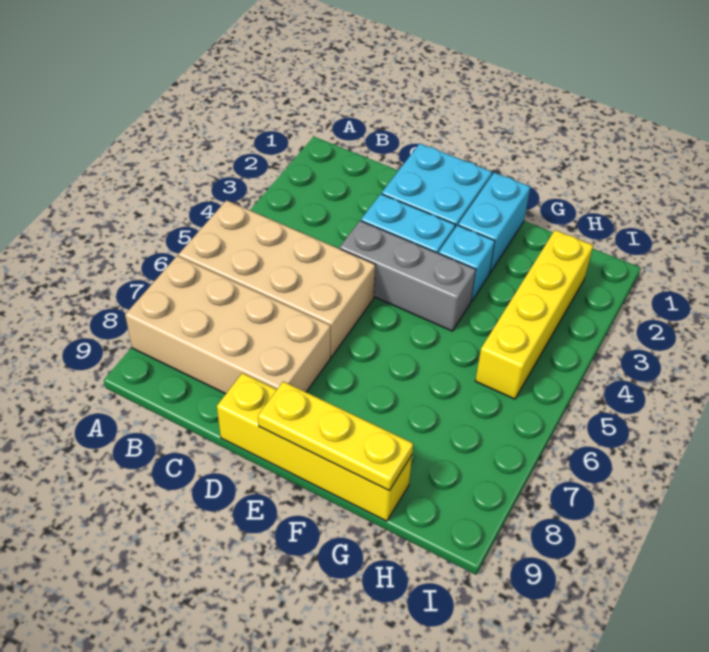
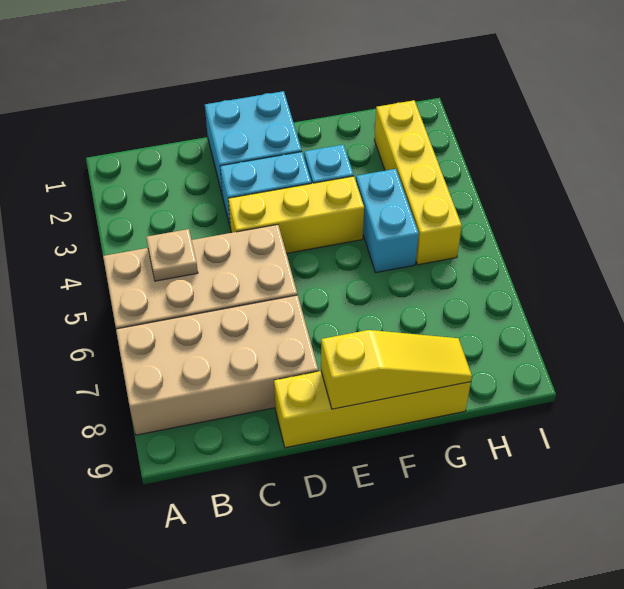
none -> tan plate B5 level 2
grey brick D4:F4 level 1 -> yellow brick D4:F4 level 1
yellow plate E9:G9 level 2 -> yellow slope E9:G9 level 2 top E
cyan brick F1:F2 level 1 -> cyan brick G4:G5 level 1

